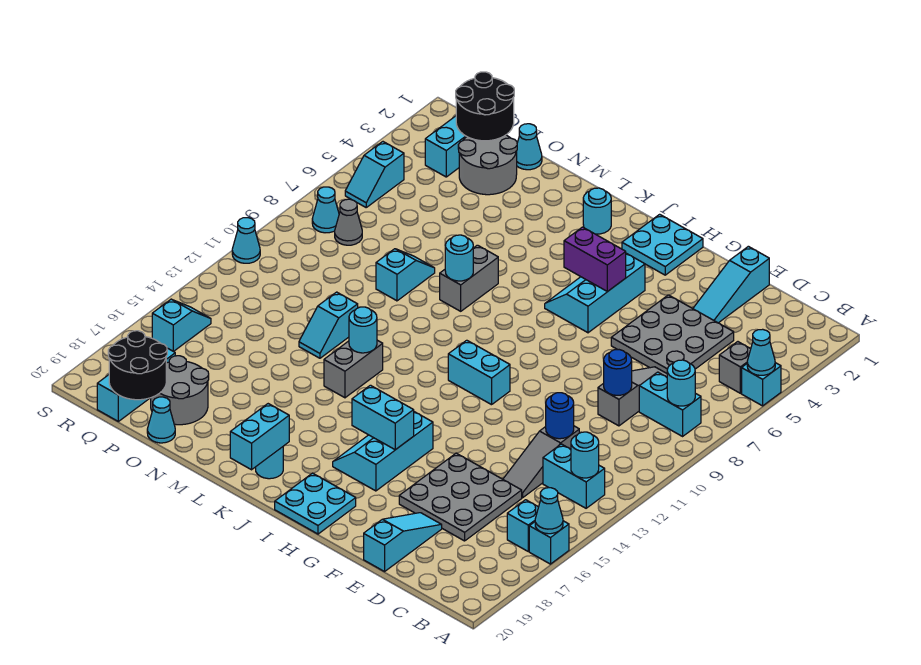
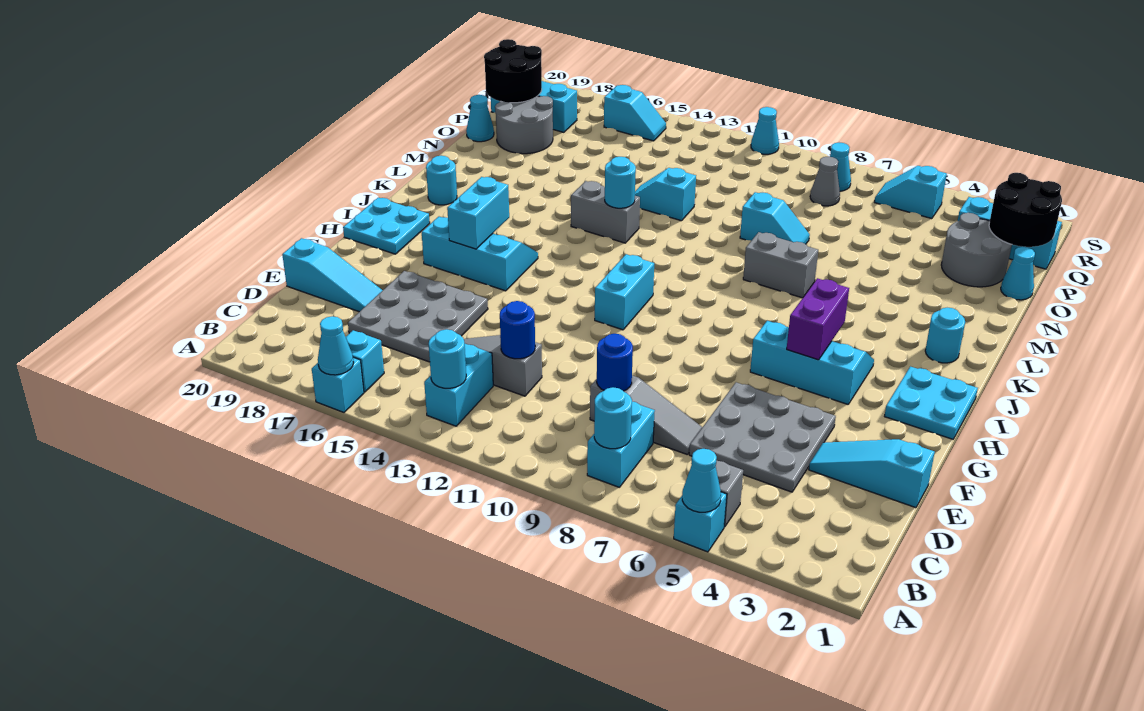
cyan brick K19:K20 level 2 -> none
cyan round brick L8 level 2 -> none

